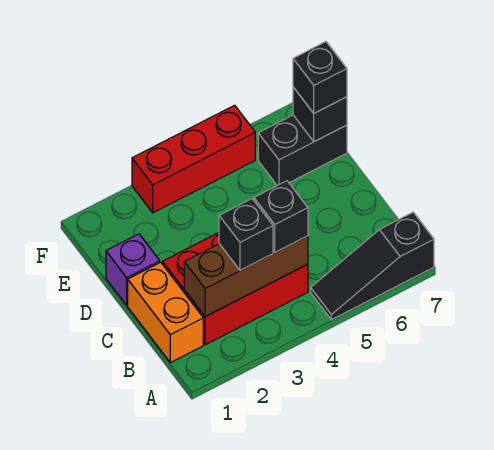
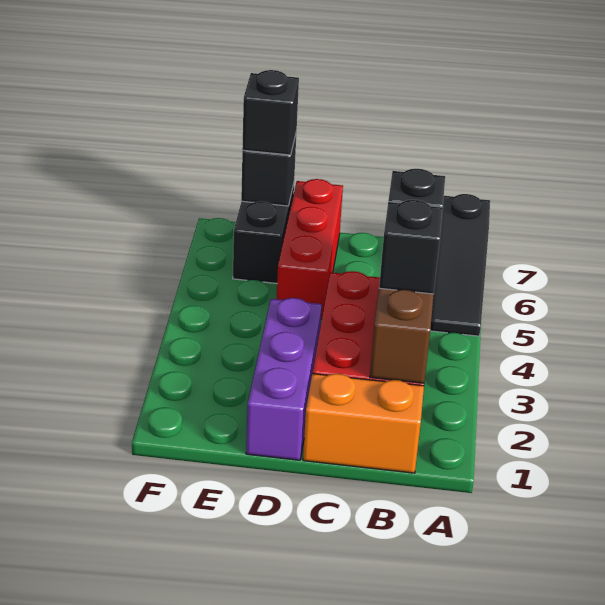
purple brick D1 level 1 -> purple brick D1:D3 level 1
red brick F3:F5 level 1 -> red brick D5:D7 level 1

